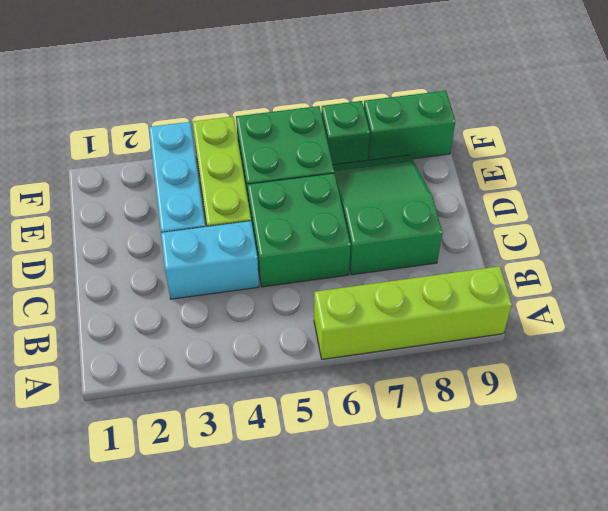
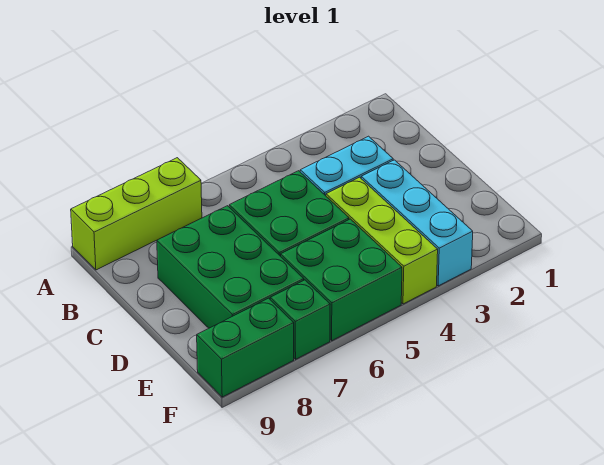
lime brick A6:A9 level 1 -> lime brick A7:A9 level 1
green slope C7:E8 level 1 top C -> green brick C7:E8 level 1

